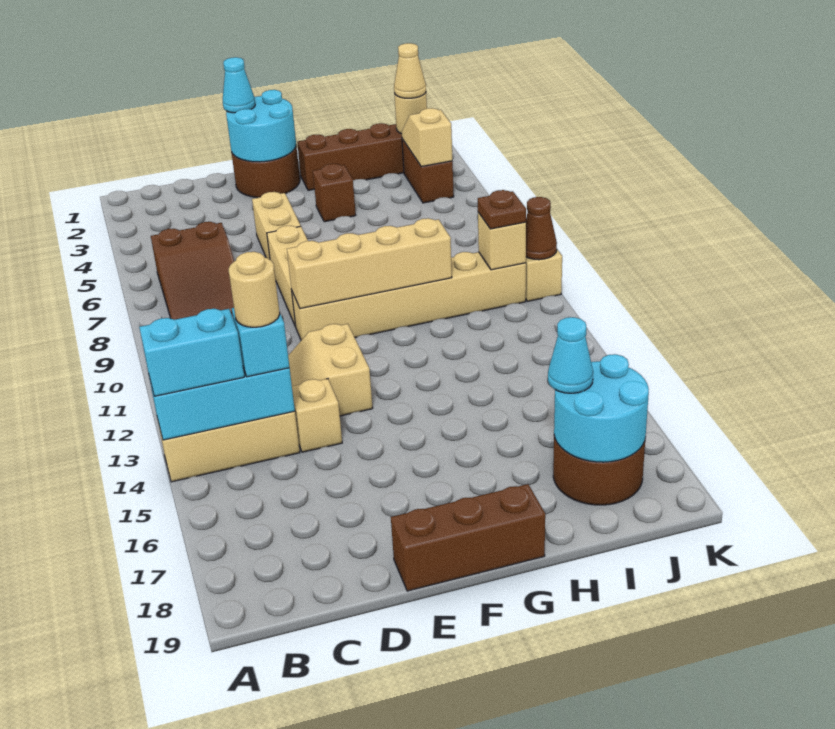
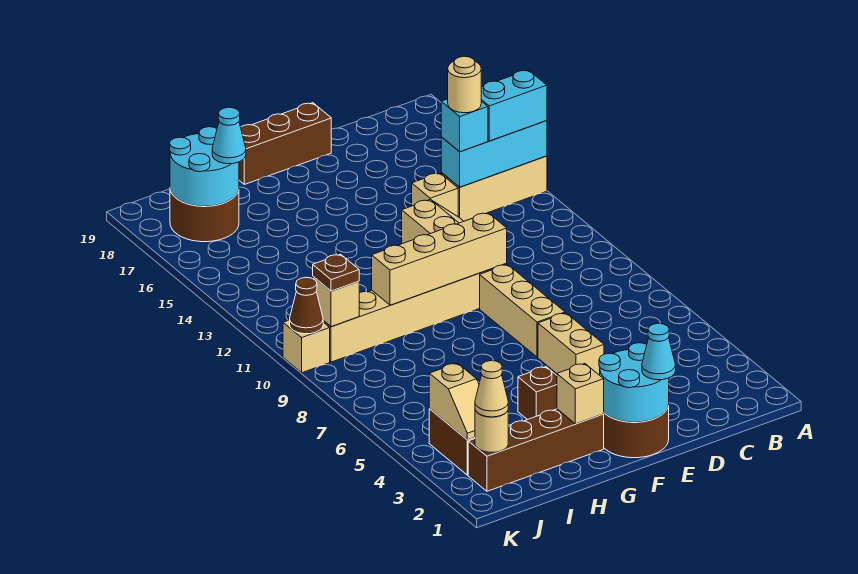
brown slope B6:C8 level 1 top 6 -> none
none -> tan brick G2 level 2

